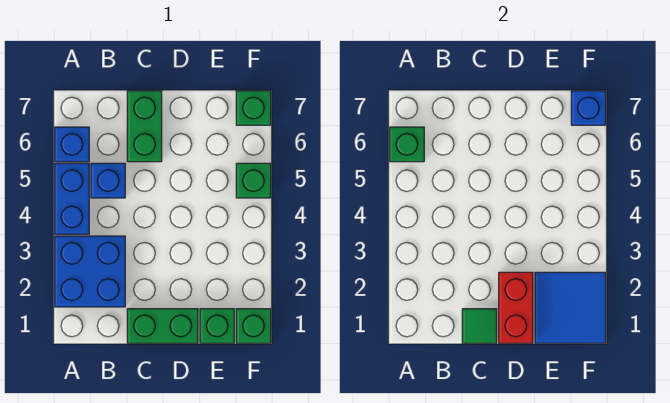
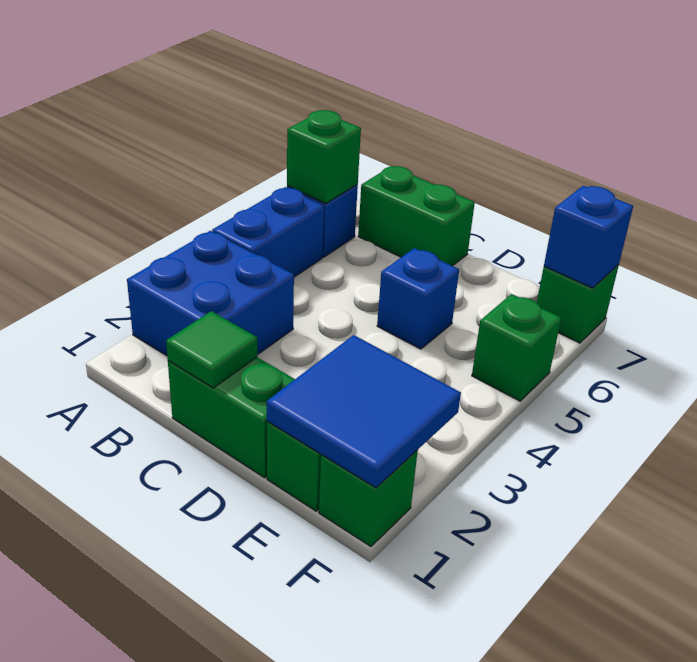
blue brick B5 level 1 -> blue brick D5 level 1
green brick C6:C7 level 1 -> green brick B7:C7 level 1
red brick D1:D2 level 2 -> none

